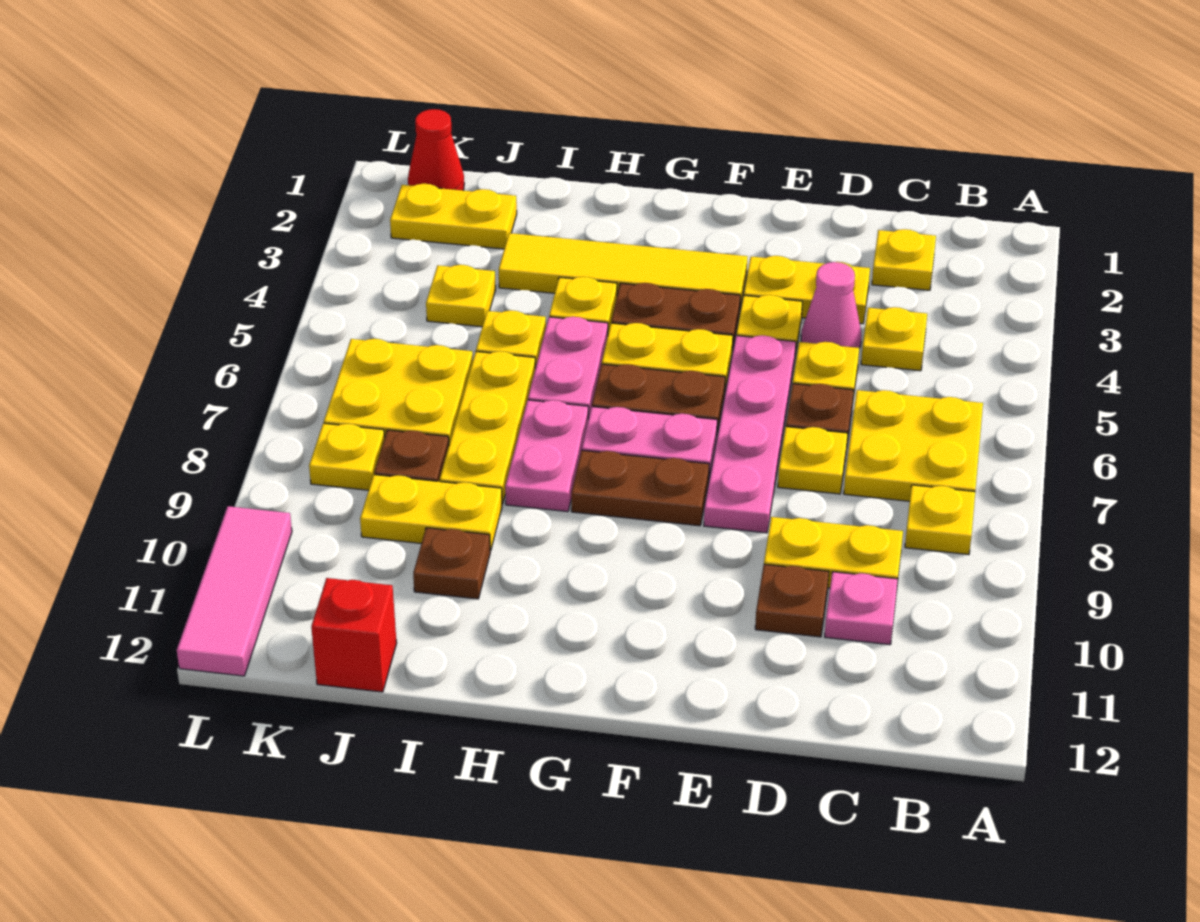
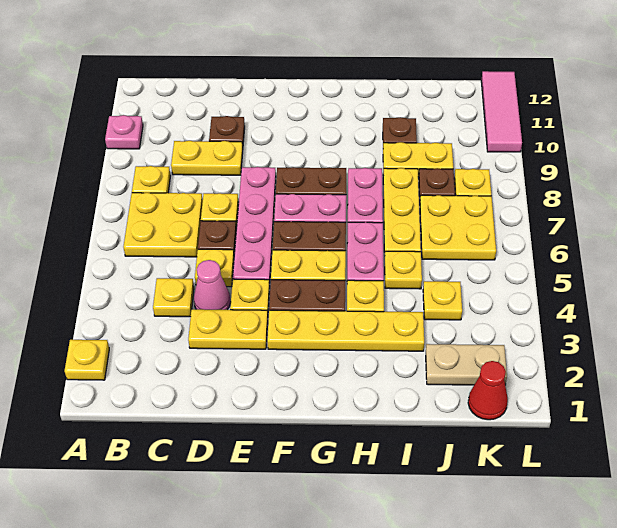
yellow plate C2 level 1 -> yellow plate A2 level 1
pink plate C10 level 1 -> pink plate A10 level 1
yellow tile F3:I3 level 1 -> yellow plate F3:I3 level 1
yellow plate J2:K2 level 1 -> tan plate J2:K2 level 1
red brick J12 level 1 -> none

